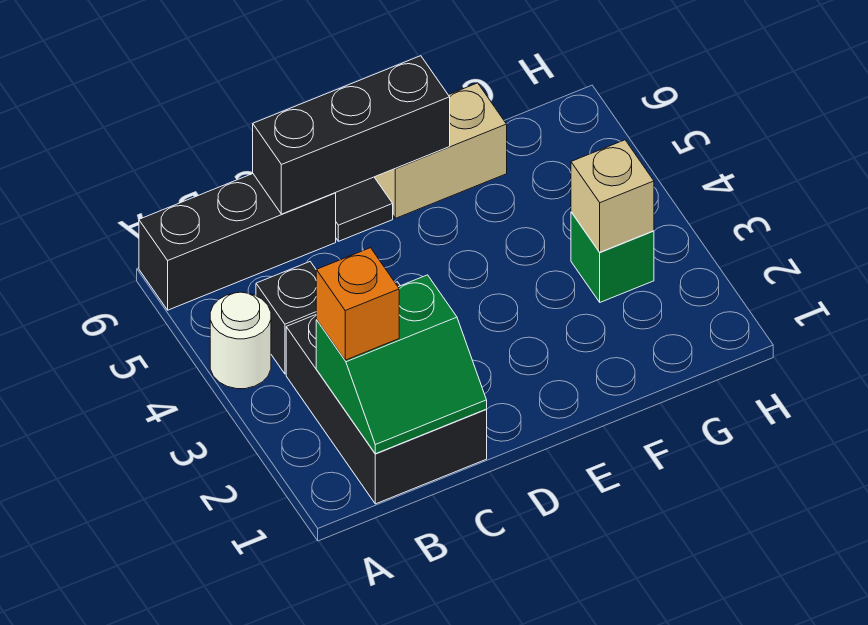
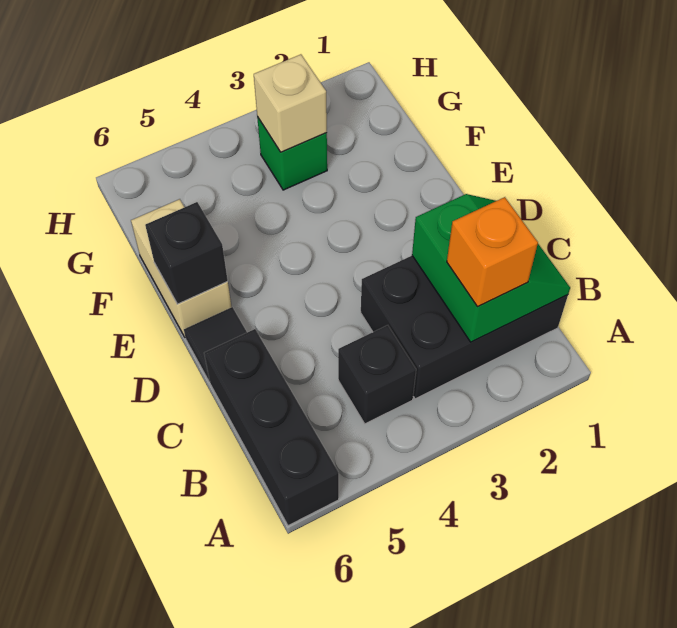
white round brick A4 level 1 -> none
black brick C6:E6 level 2 -> black brick E6 level 2

